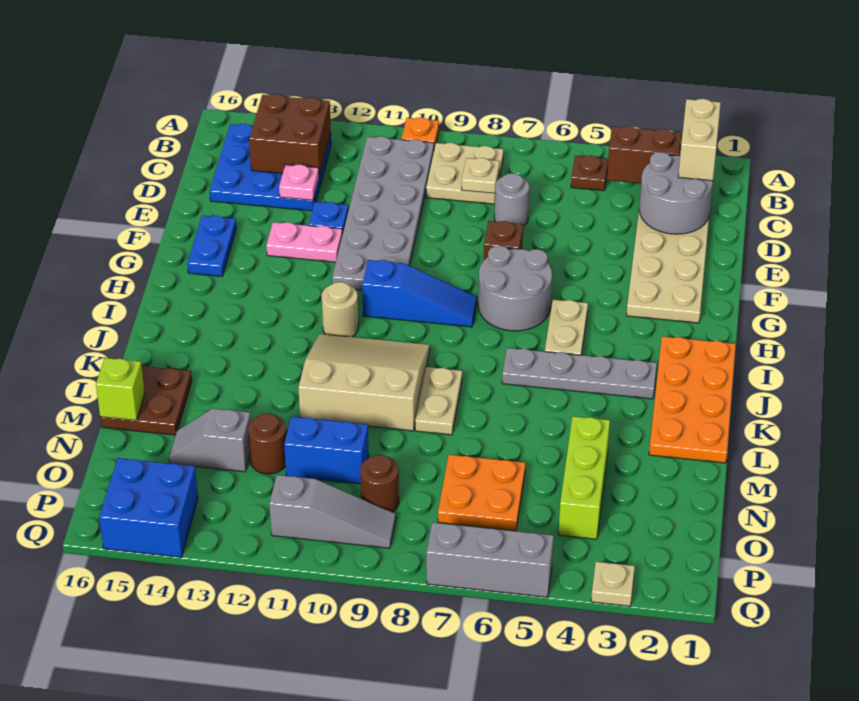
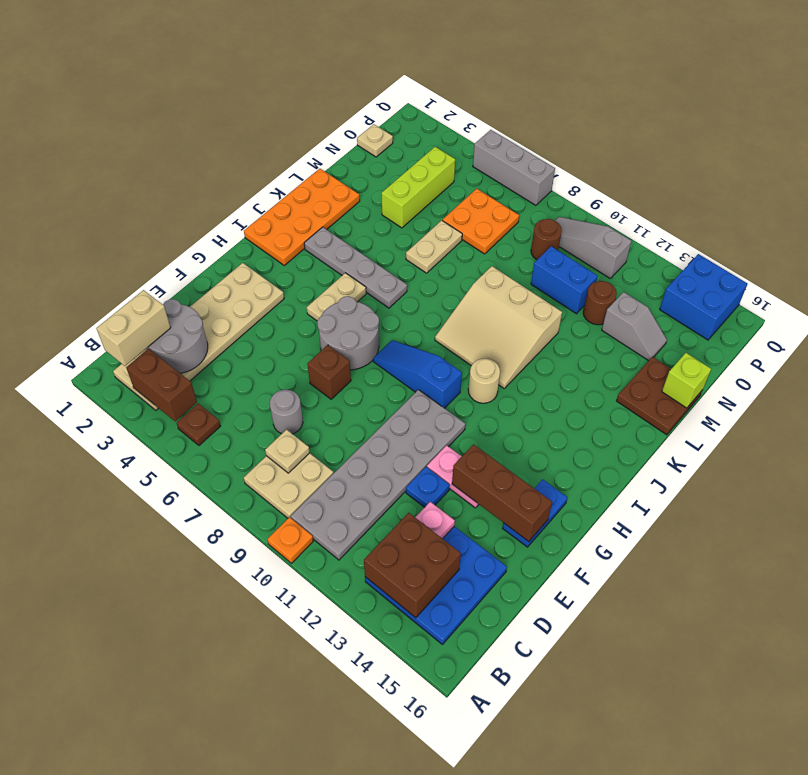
none -> brown brick F13:F15 level 2
tan plate K8:L8 level 1 -> tan plate L6:M6 level 1
tan plate Q3 level 1 -> tan plate O1 level 1

